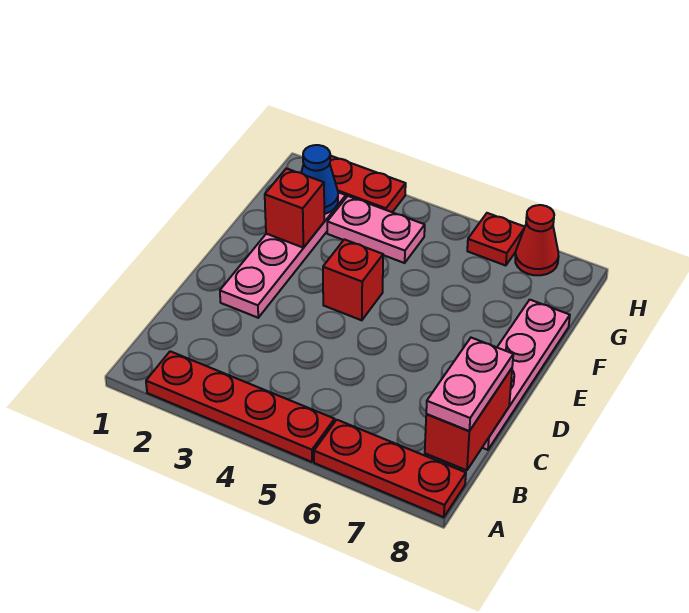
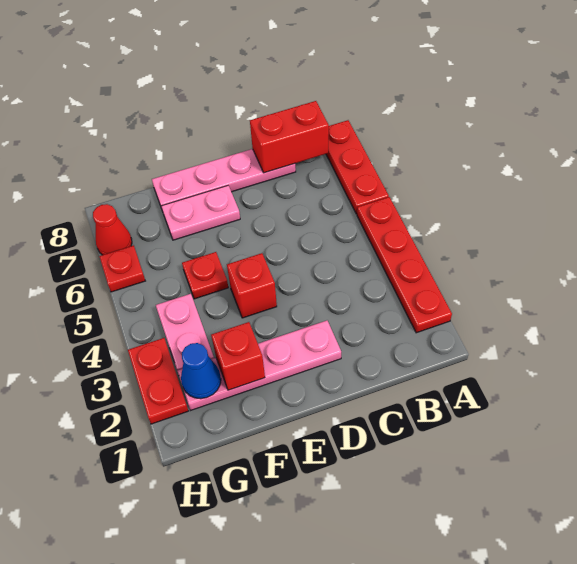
pink plate B8:C8 level 3 -> pink plate E7:F7 level 1
none -> red plate F5 level 1

